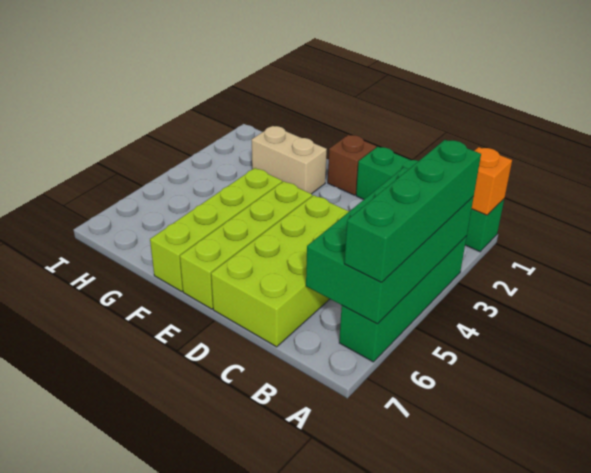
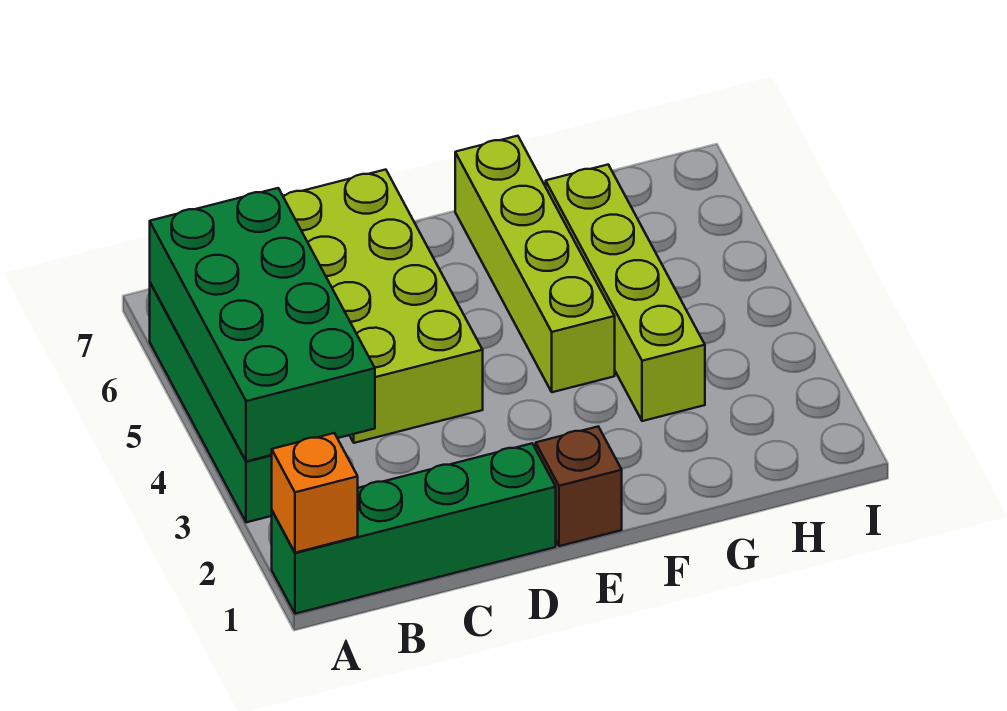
green brick A3:A6 level 3 -> none
lime brick E4:E7 level 1 -> lime brick G3:G6 level 1
tan brick F2:G2 level 1 -> none

